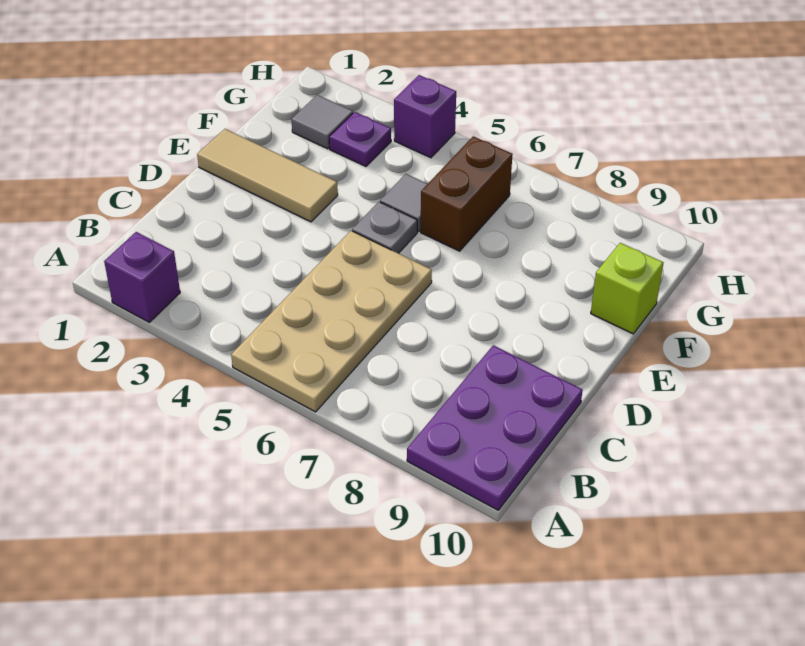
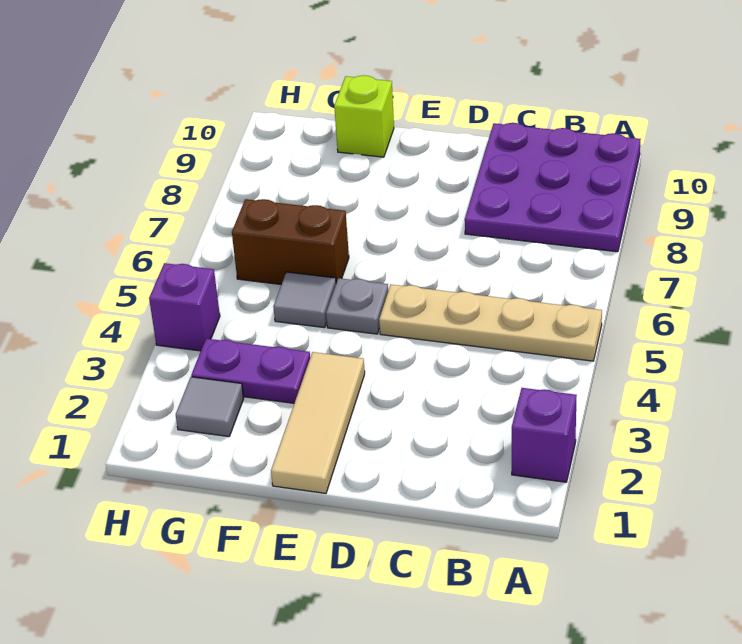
tan plate A5:D6 level 1 -> tan plate A5:D5 level 1
purple plate A9:C10 level 1 -> purple plate A8:C10 level 1
purple plate G3 level 1 -> purple plate F3:G3 level 1

